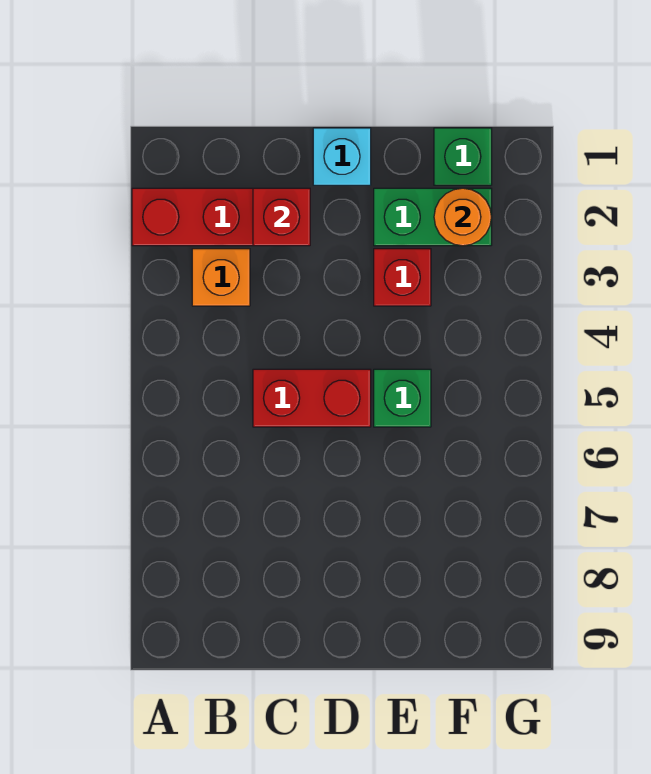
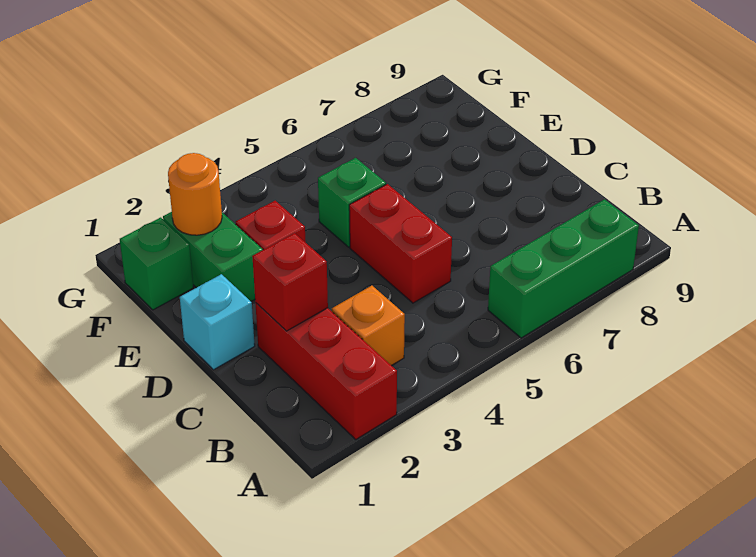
none -> green brick A6:A8 level 1

